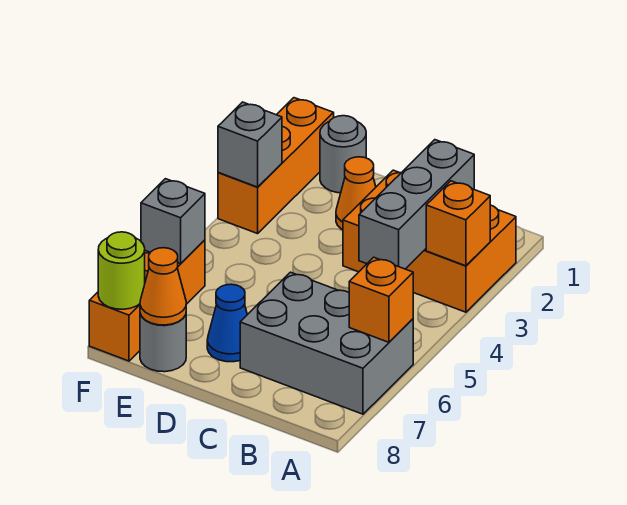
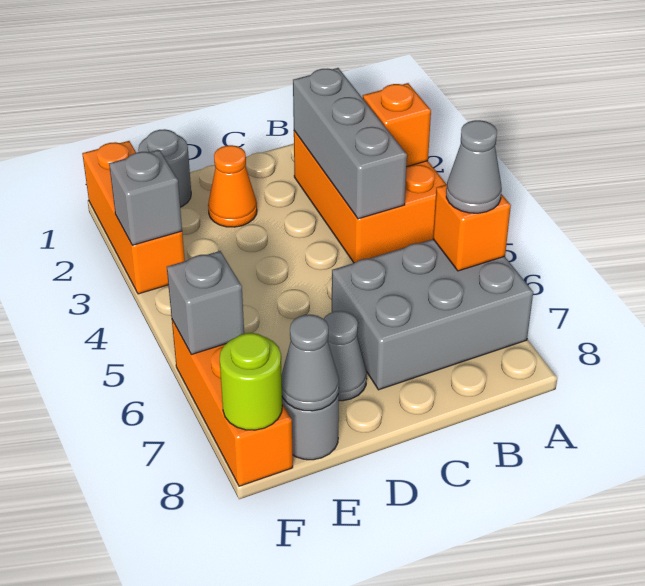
orange brick A2:C3 level 1 -> orange brick A2:B4 level 1
none -> grey cone A6 level 3
blue cone D7 level 1 -> grey cone D7 level 1
orange cone E8 level 2 -> grey cone E8 level 2

